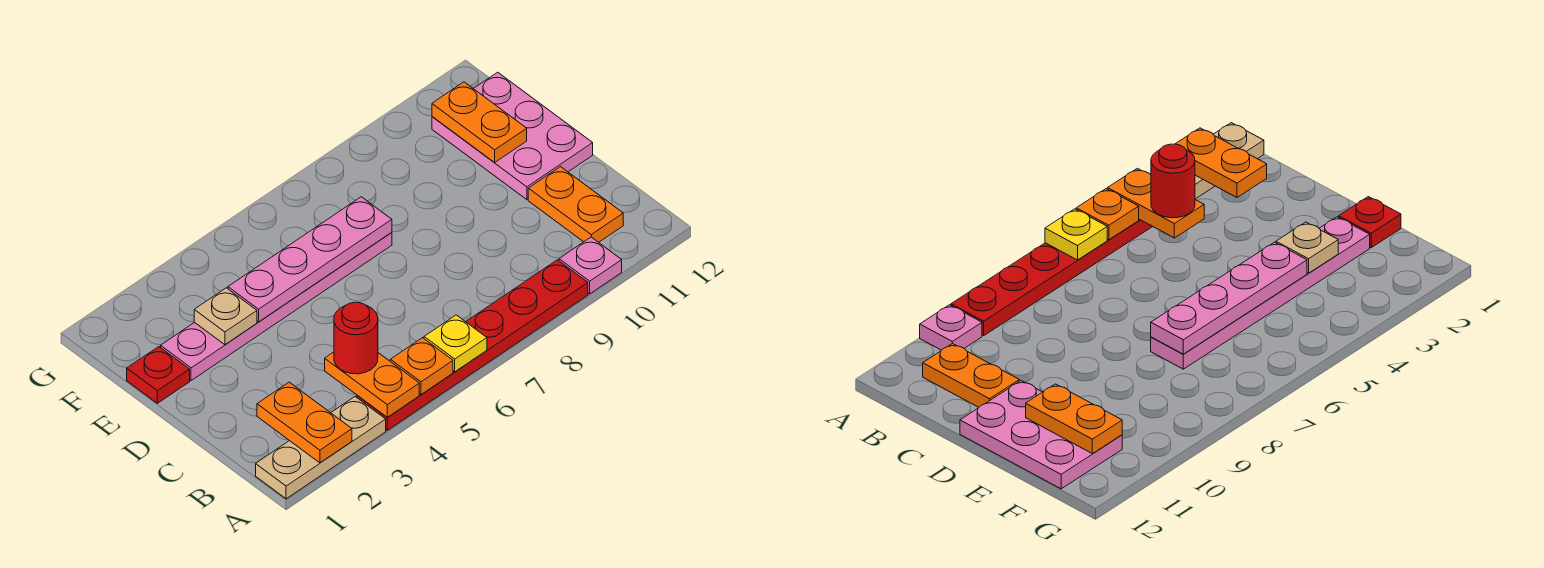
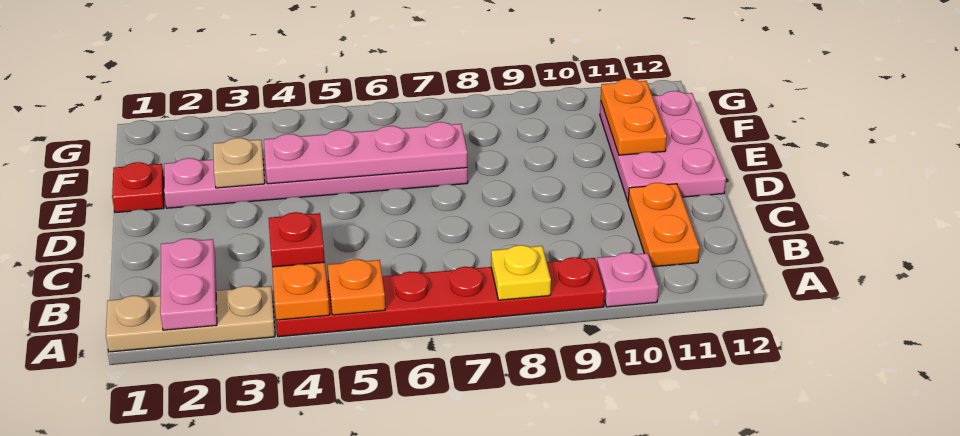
orange plate A2:B2 level 2 -> pink plate A2:B2 level 2
yellow plate A6 level 2 -> yellow plate A8 level 2
red round brick B4 level 3 -> red plate B4 level 3

